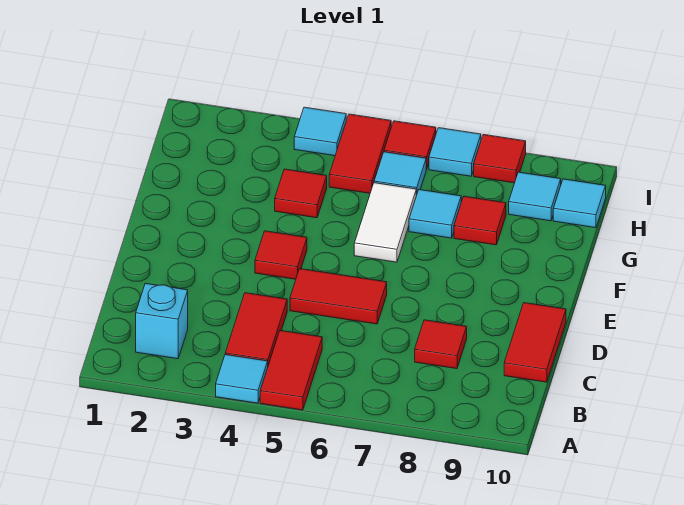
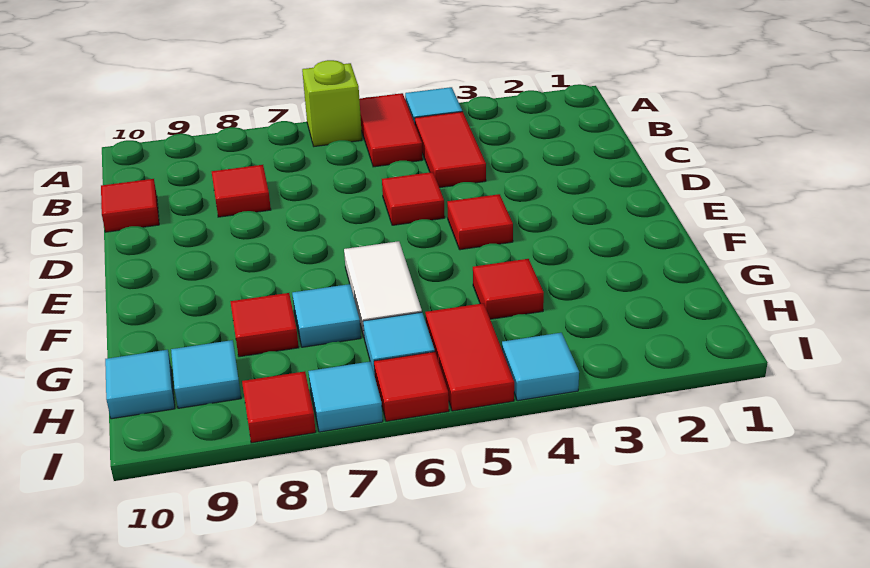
none -> lime brick A6 level 1
cyan brick B2 level 1 -> none
red tile C10:D10 level 1 -> red tile C10 level 1
red tile D5:D6 level 1 -> red tile D5 level 1

